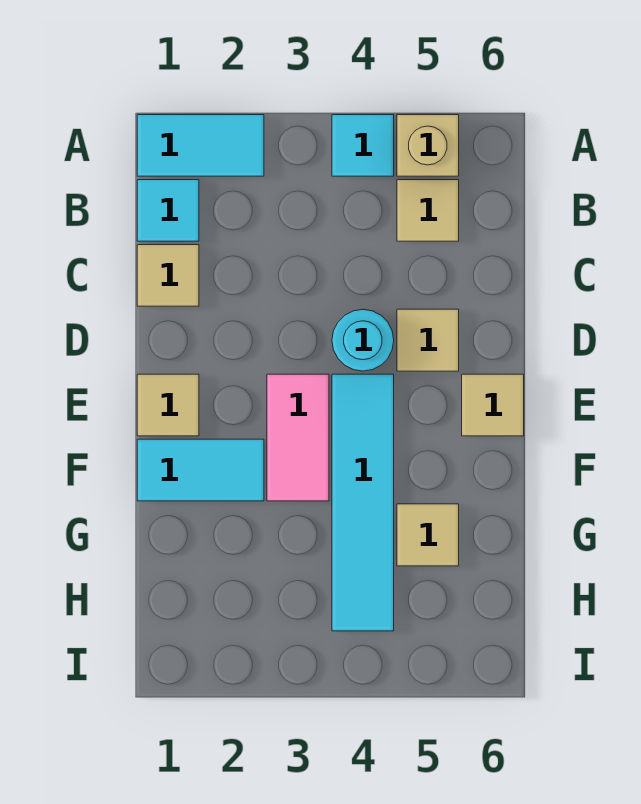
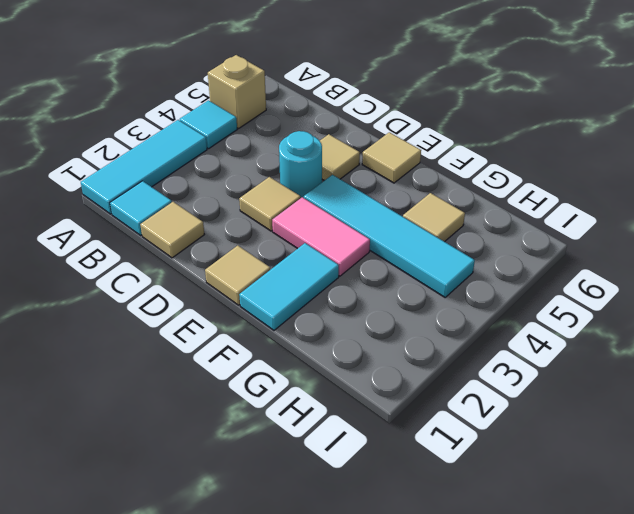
cyan tile A1:A2 level 1 -> cyan tile A1:A3 level 1
tan tile B5 level 1 -> tan tile D3 level 1

